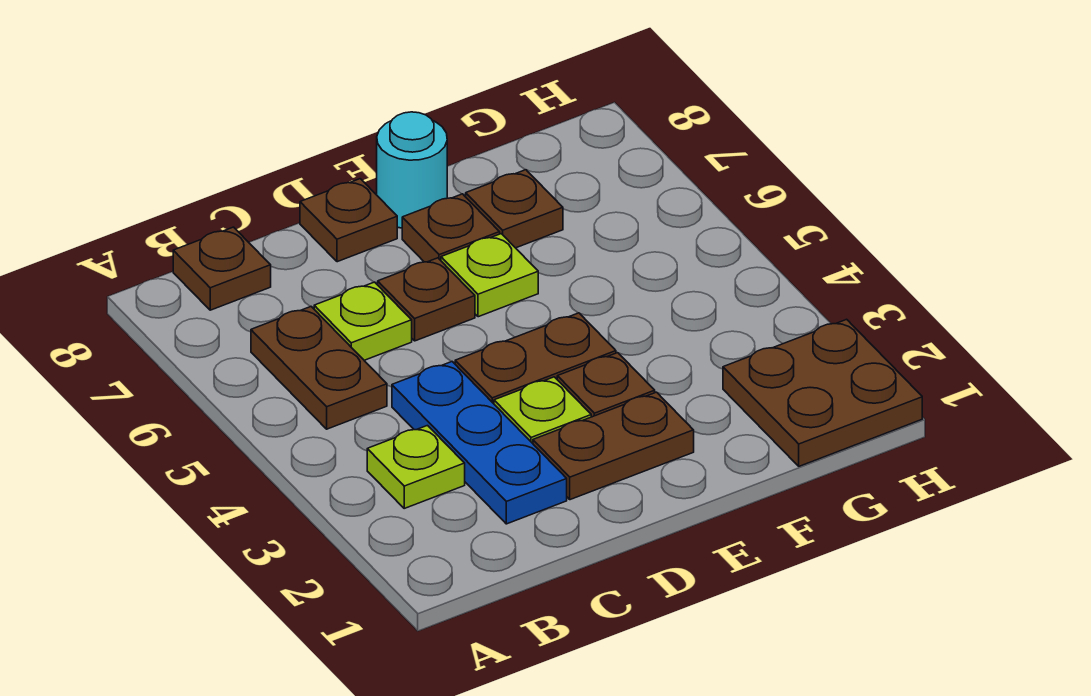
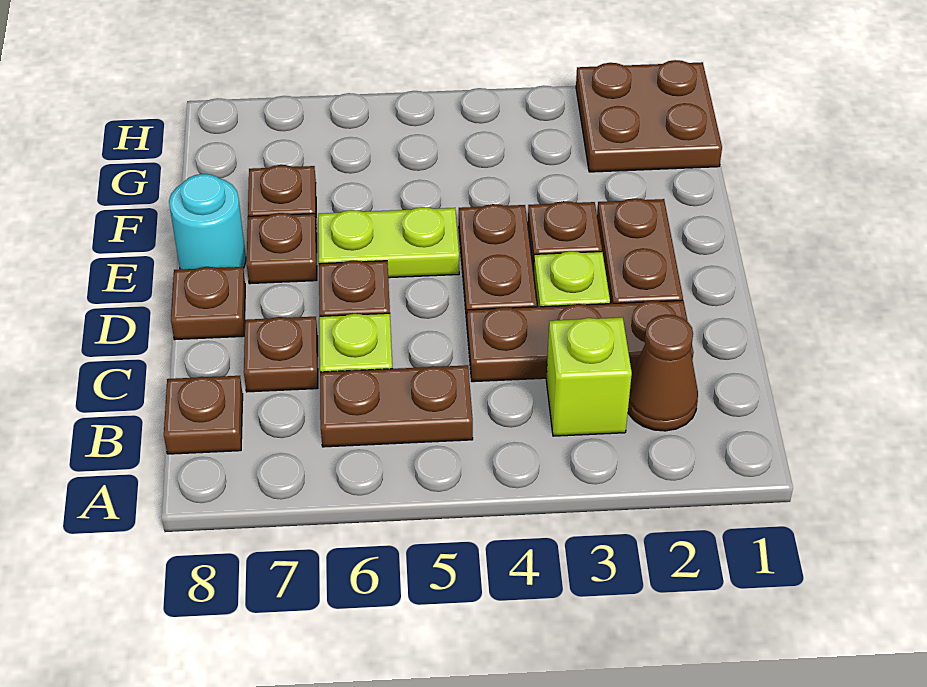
none -> brown cone B2 level 1
lime plate B3 level 1 -> lime brick B3 level 1
blue plate C2:C4 level 1 -> brown plate C2:C4 level 1
none -> brown plate C7 level 1
lime plate E6 level 1 -> lime plate E5:E6 level 1

